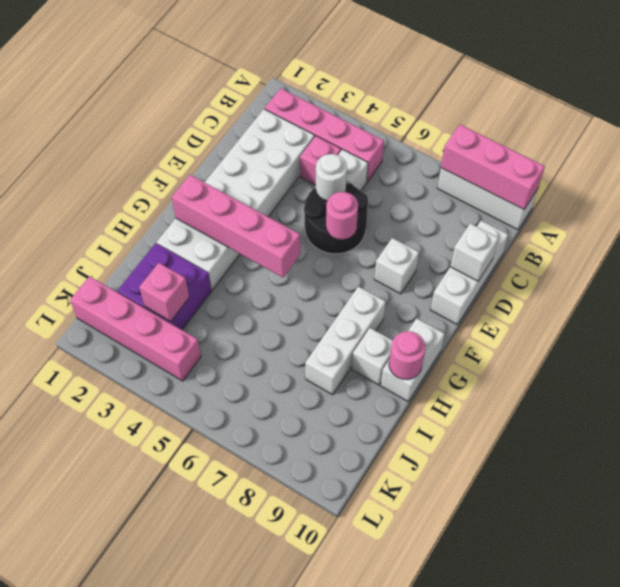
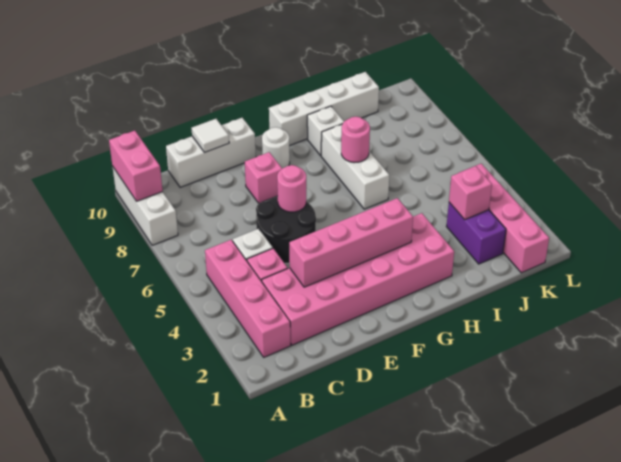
pink brick A8:A10 level 2 -> pink brick A9:A10 level 2
white brick C2:H3 level 1 -> pink brick C2:H3 level 1
white round brick D5 level 2 -> white round brick F9 level 1
white brick D10 level 2 -> white tile D10 level 2
white brick E8 level 1 -> pink brick E8 level 1
pink brick G2:G5 level 2 -> pink brick D3:G3 level 2
white brick G8:I8 level 1 -> white brick H6:H8 level 1
white brick G10:H10 level 1 -> white brick G10:J10 level 1
pink round brick H10 level 2 -> pink round brick H7 level 2
purple brick I2:J3 level 1 -> purple brick J2:J3 level 1

